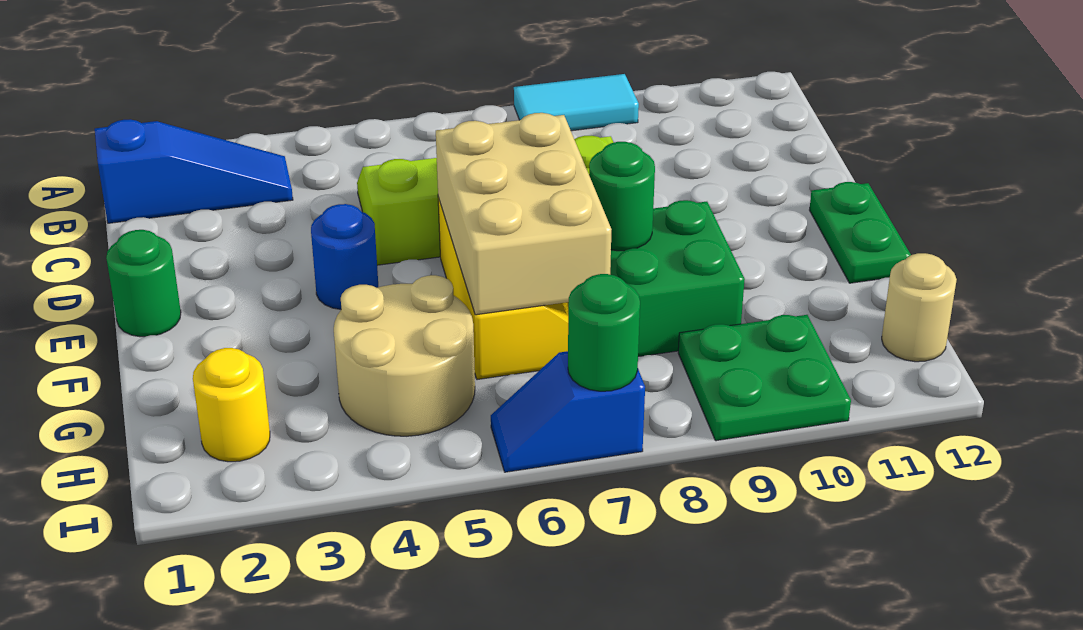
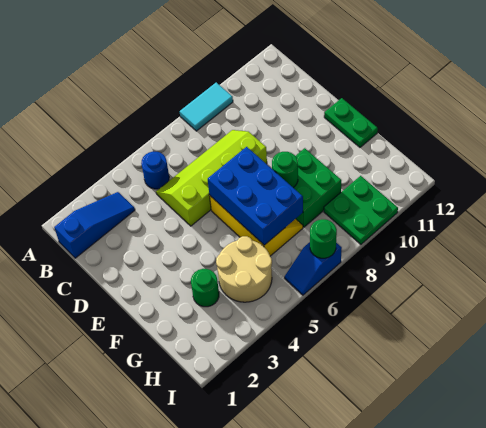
green round brick E1 level 1 -> green round brick G3 level 1
blue round brick E4 level 1 -> blue round brick B5 level 1
tan brick E6:G7 level 2 -> blue brick E6:G7 level 2
yellow round brick H2 level 1 -> none
tan round brick H12 level 1 -> none

